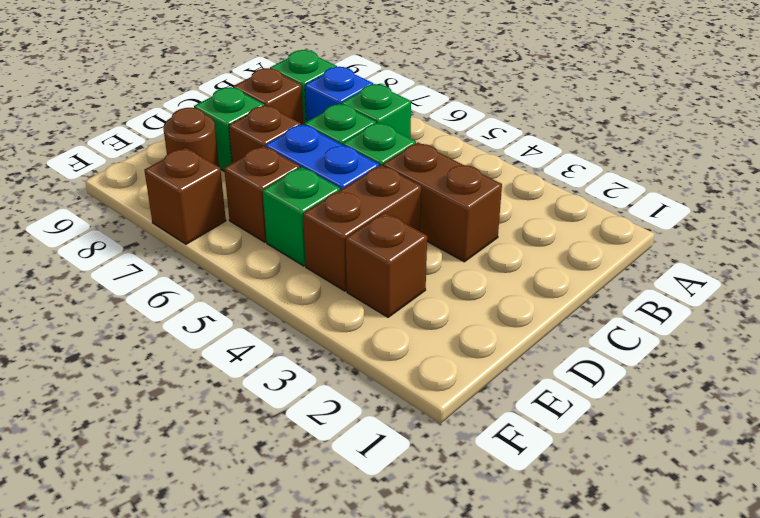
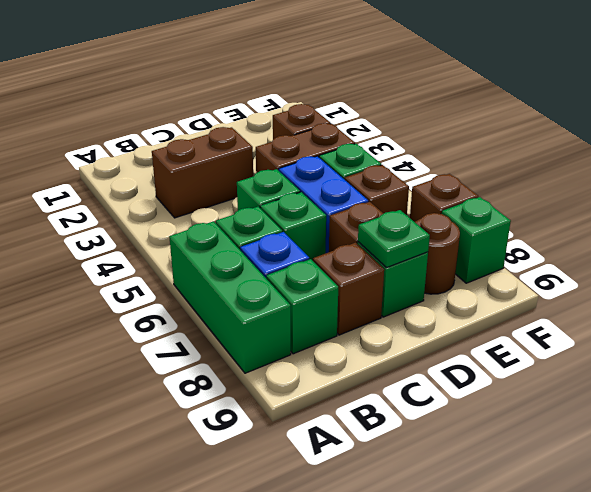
none -> green brick A6:A8 level 1
brown brick C3:C4 level 1 -> brown brick B3:C3 level 1
none -> green plate D8 level 2
none -> green brick F8 level 1

